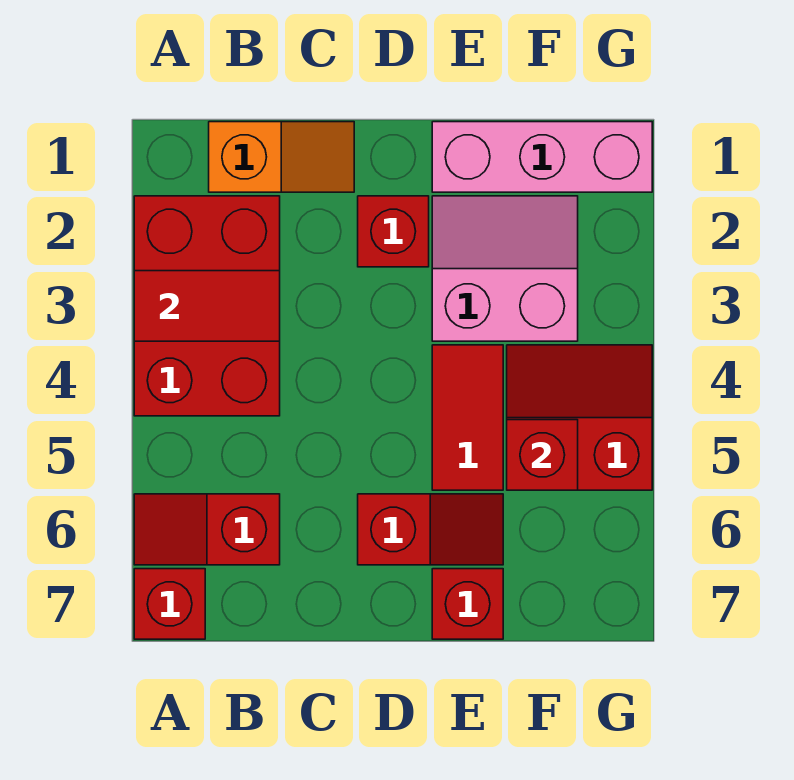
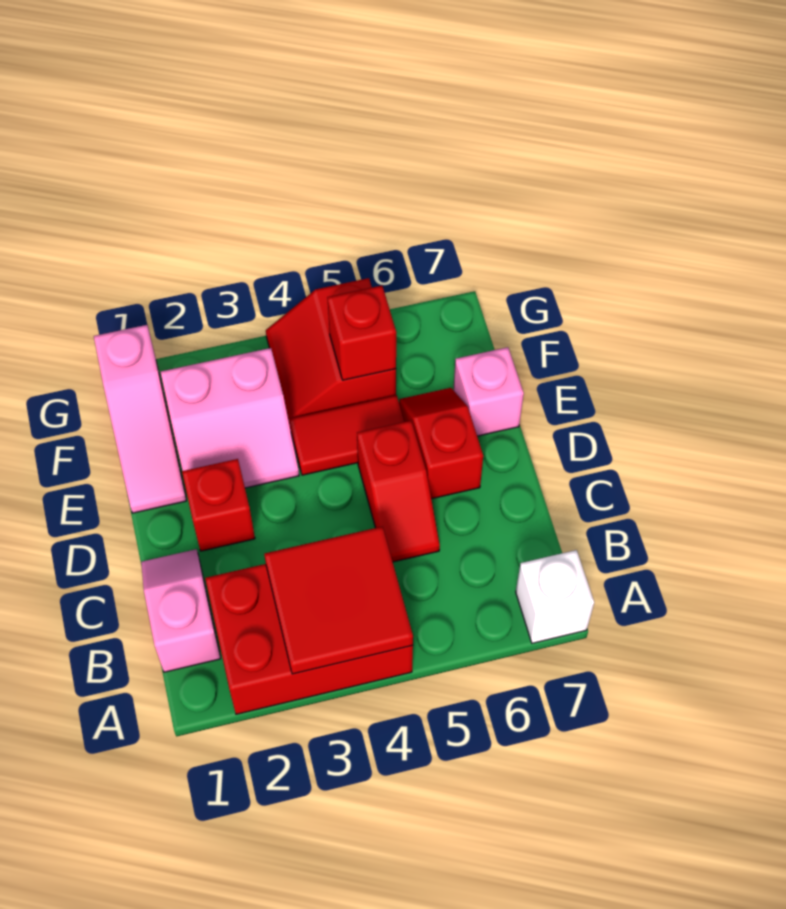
red tile A3:B3 level 2 -> red tile A3:B4 level 2
red slope A6:B6 level 1 top B -> red slope C5:D5 level 1 top D
red brick A7 level 1 -> white brick A7 level 1
orange slope B1:C1 level 1 top B -> pink slope B1:C1 level 1 top B
pink brick E1:G1 level 1 -> pink slope E1:G1 level 1 top G
pink slope E2:F3 level 1 top 3 -> pink slope E2:F3 level 1 top F
red brick E7 level 1 -> pink brick E7 level 1

